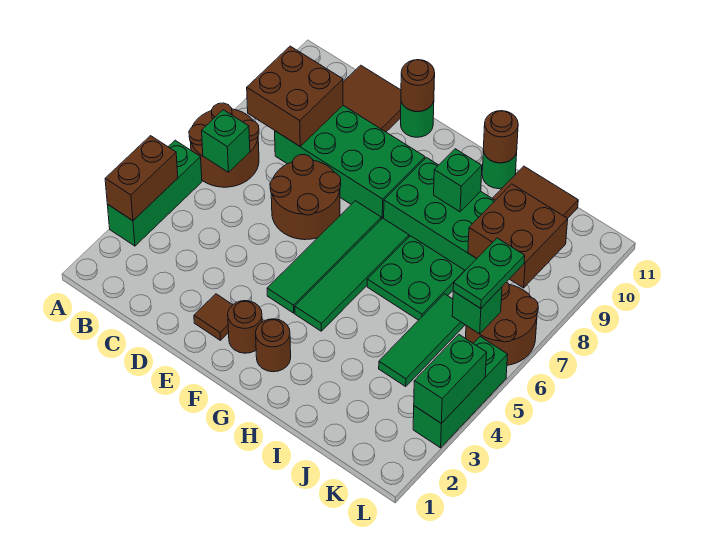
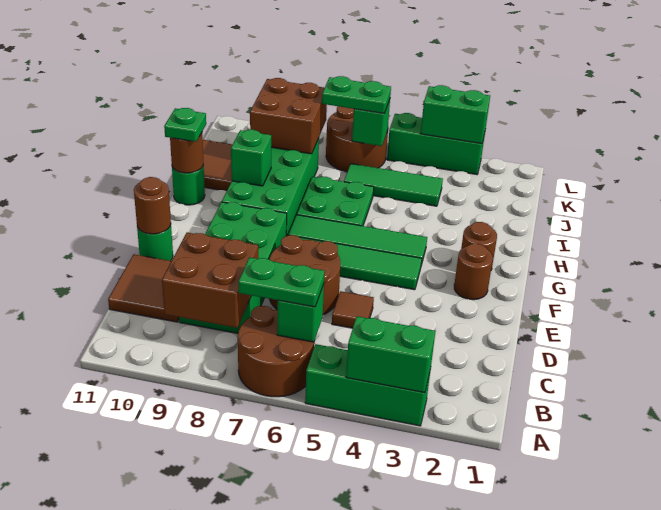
brown brick A3:A4 level 2 -> green brick A3:A4 level 2
none -> green plate B6:B7 level 3
brown tile E2 level 1 -> brown tile D5 level 1
none -> green plate H11 level 3

